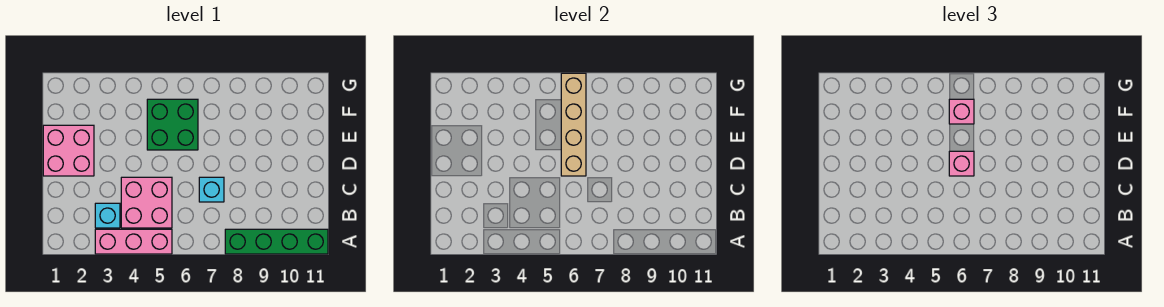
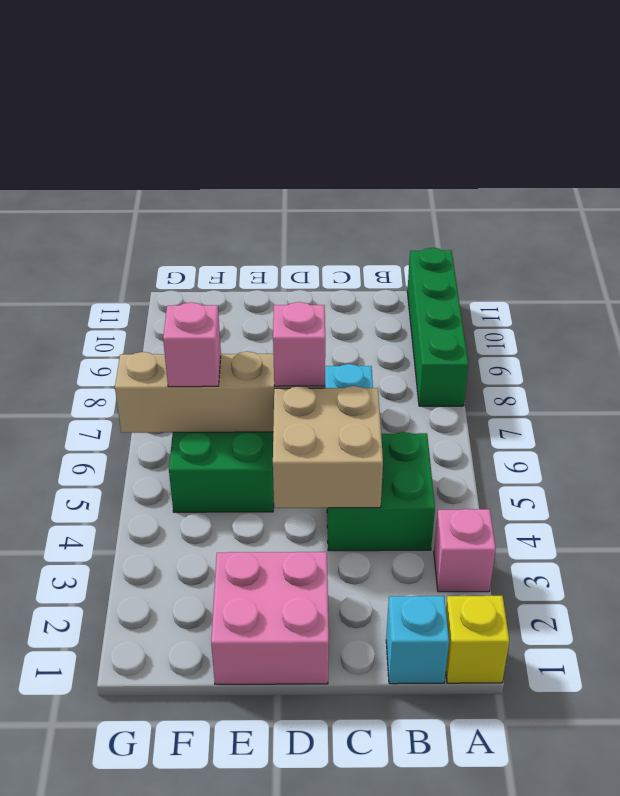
none -> yellow brick A1 level 1
pink brick A3:A5 level 1 -> pink brick A3 level 1
cyan brick B3 level 1 -> cyan brick B1 level 1
pink brick B4:C5 level 1 -> green brick B4:C5 level 1
none -> tan brick C4:D5 level 2

